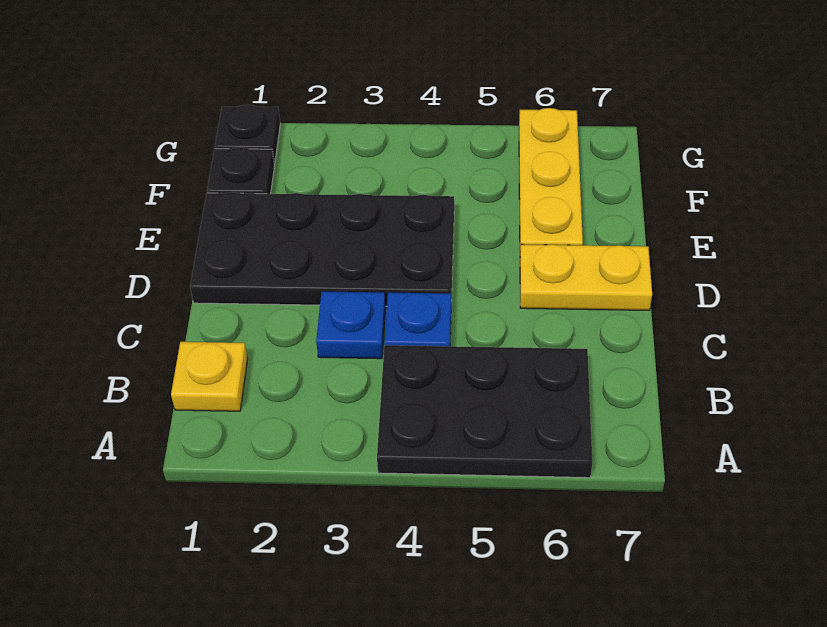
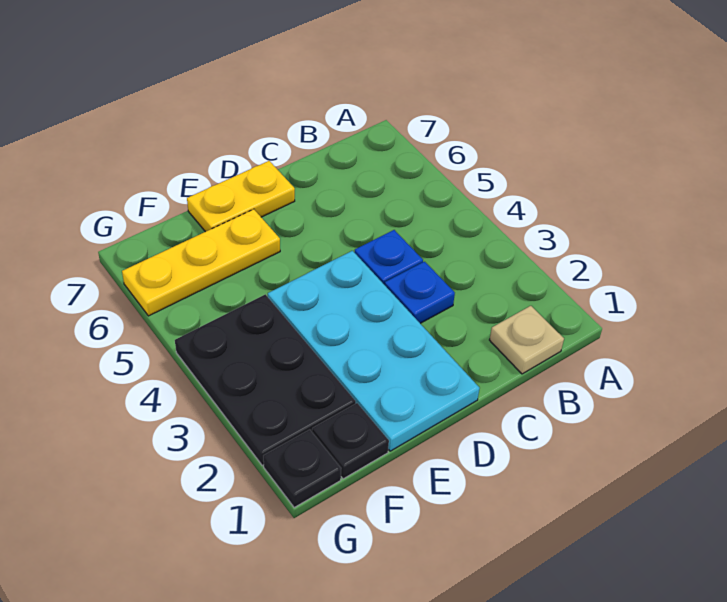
black plate A4:B6 level 1 -> black plate F2:G4 level 1
yellow plate B1 level 1 -> tan plate B1 level 1
black plate D1:E4 level 1 -> cyan plate D1:E4 level 1
yellow plate D6:D7 level 1 -> yellow plate D7:E7 level 1

